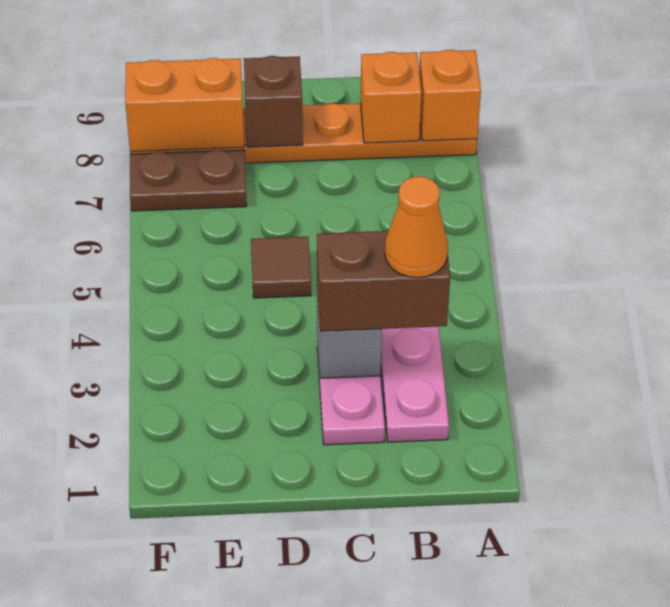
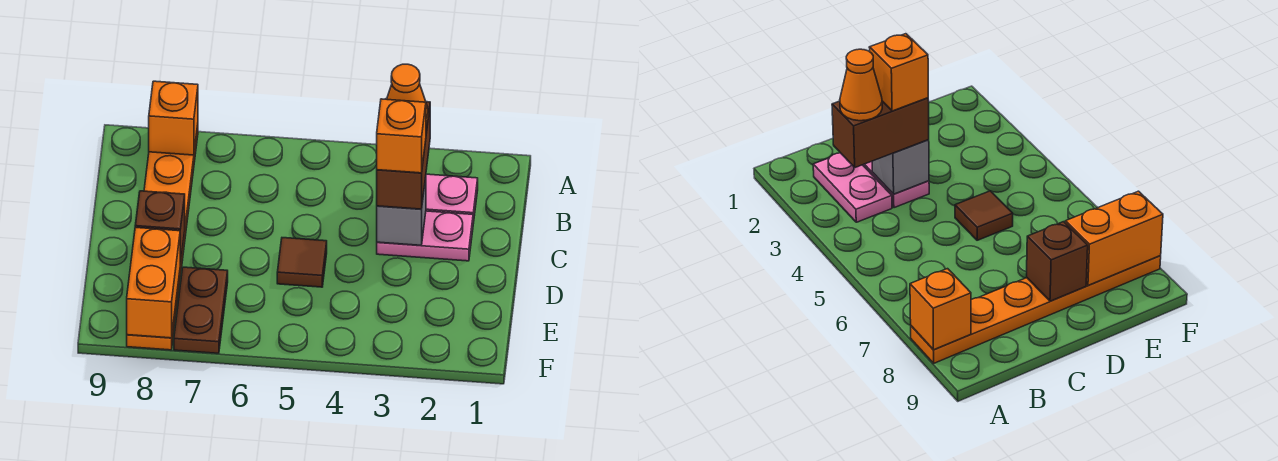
orange brick B8 level 2 -> orange brick C3 level 4

